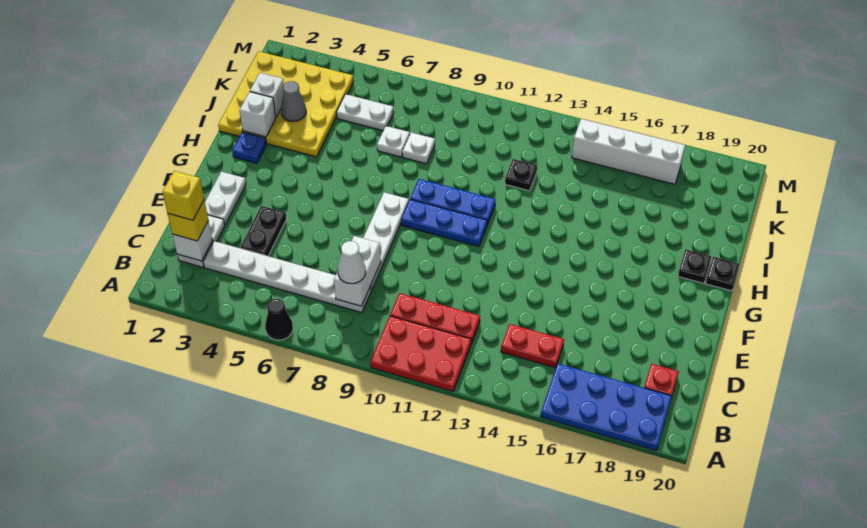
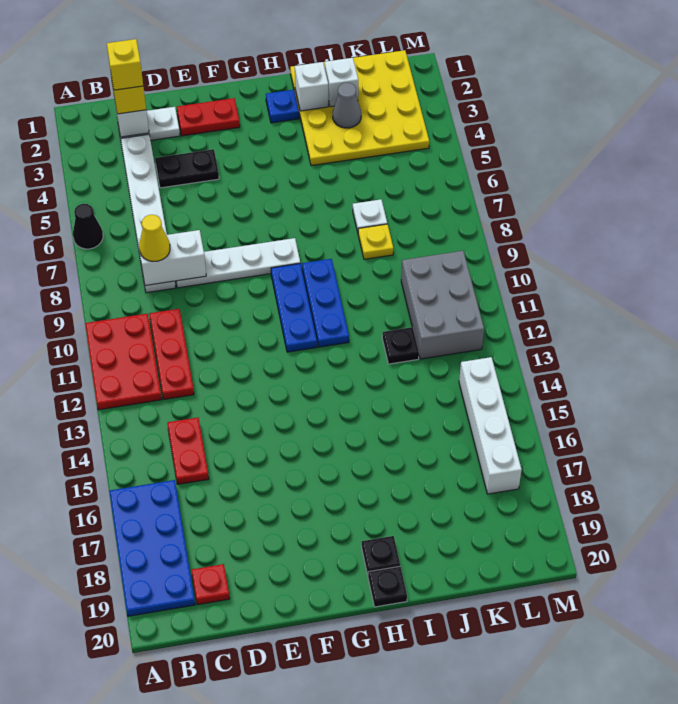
white cone C8 level 3 -> yellow cone C8 level 3
white plate E2:F2 level 1 -> red plate E2:F2 level 1
white plate J8 level 1 -> yellow plate J8 level 1
white plate K5:K6 level 1 -> none
none -> grey brick K10:L12 level 1

